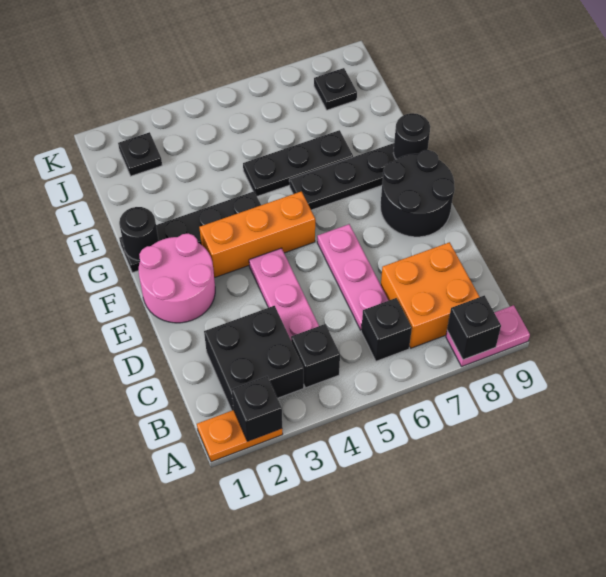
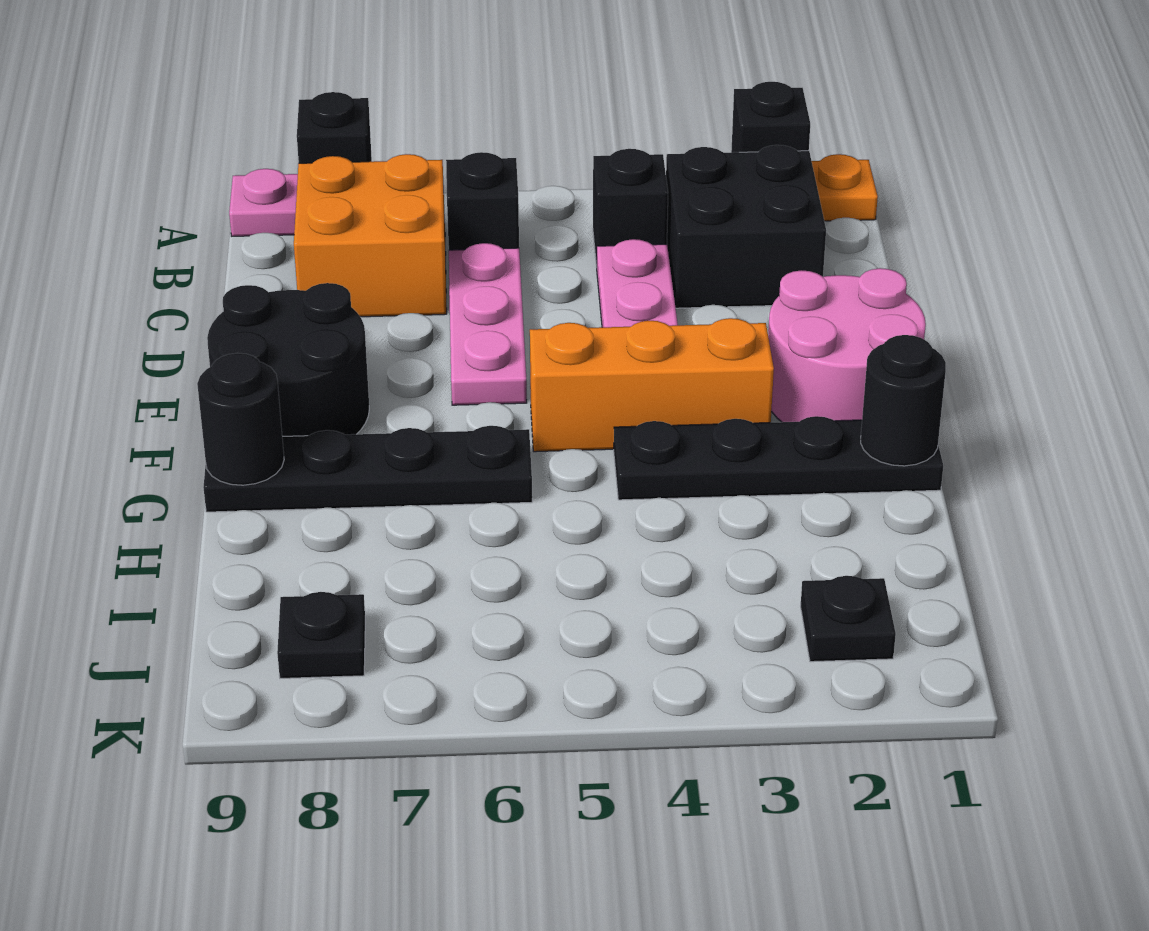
black plate H5:H7 level 1 -> none

